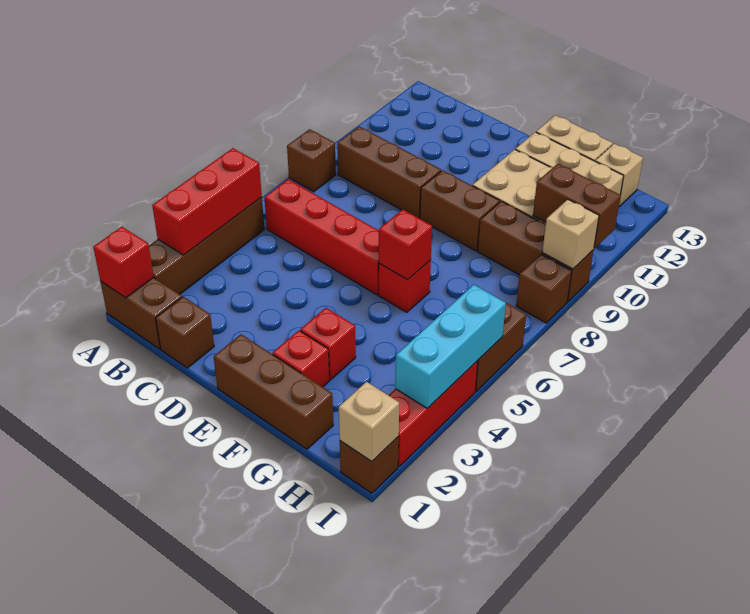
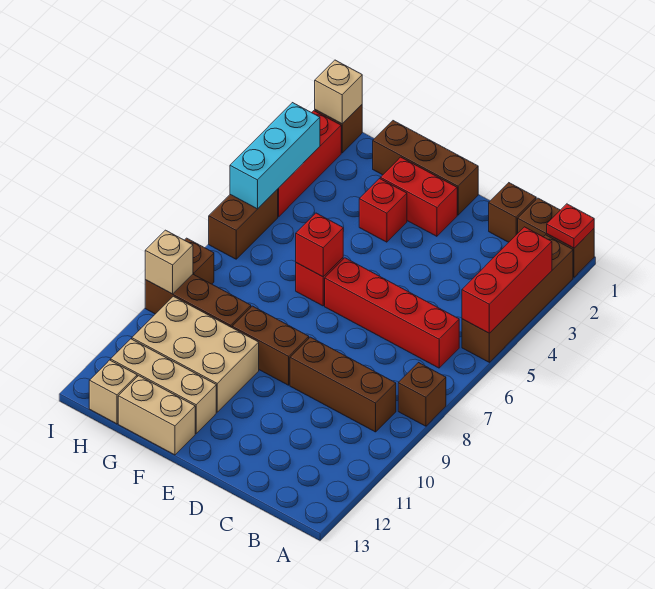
red brick A1 level 2 -> red plate A1 level 2
red brick F2 level 1 -> red brick E2:F2 level 1
brown brick H10:I10 level 2 -> none

